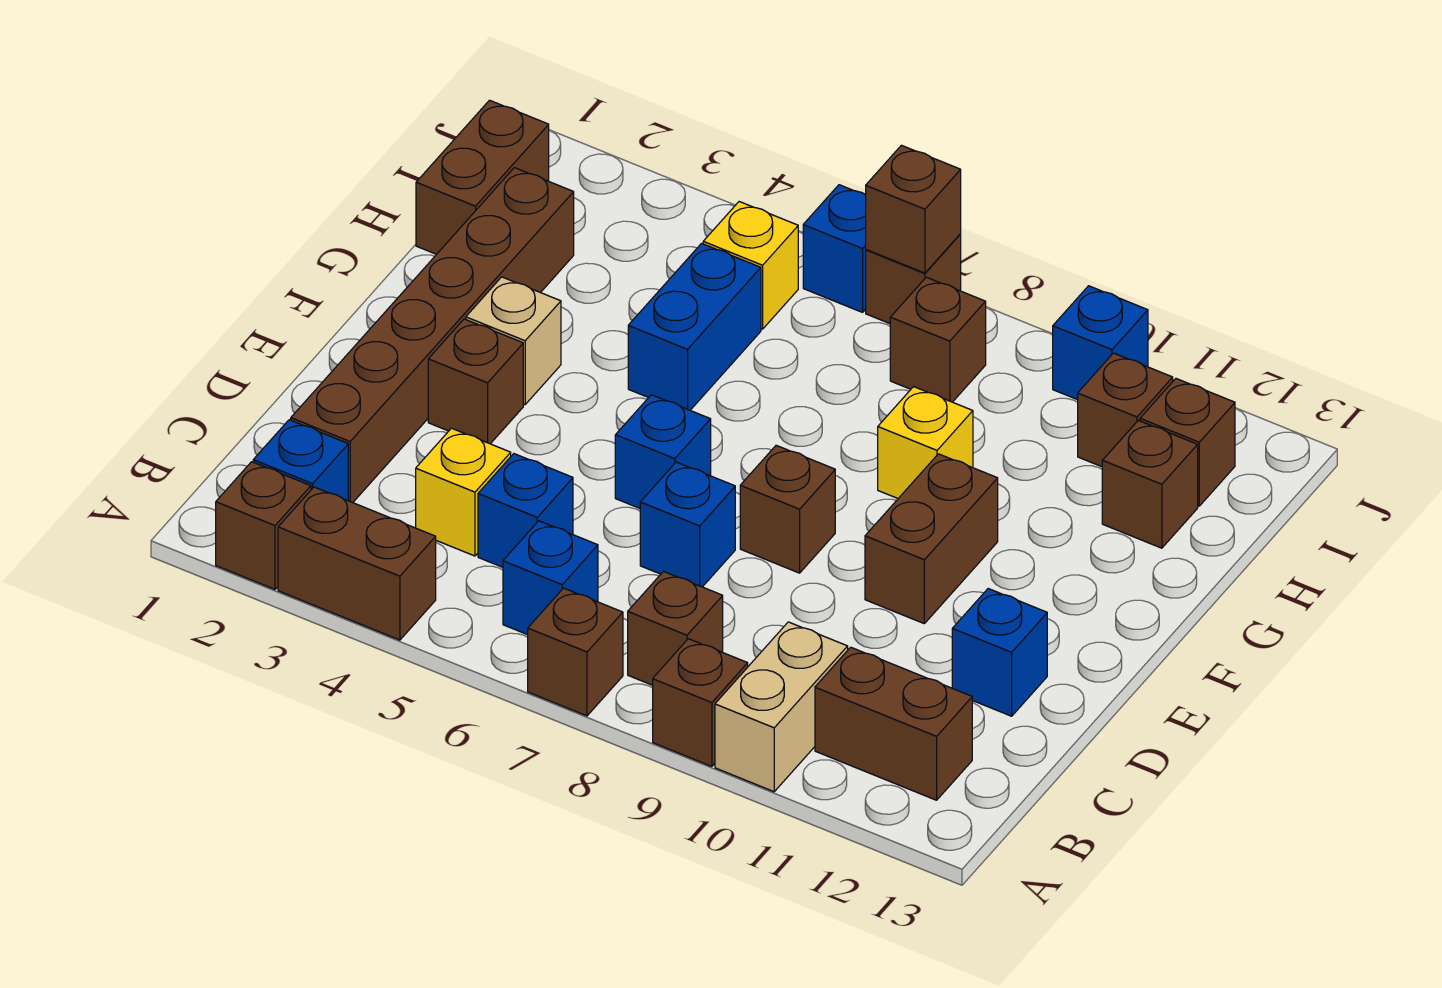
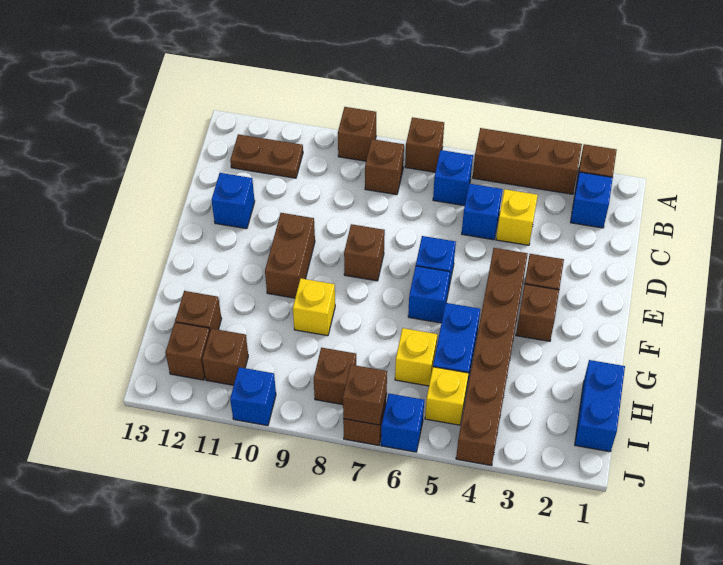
brown brick A3:A4 level 1 -> brown brick A3:A5 level 1
tan brick A10:B10 level 1 -> none
brown brick B11:B12 level 1 -> brown plate B11:B12 level 1
brown brick C2:H2 level 1 -> brown brick E4:J4 level 1
blue brick D7 level 1 -> blue brick F6 level 1
tan brick F3 level 1 -> brown brick F3 level 1
brown brick H1:I1 level 1 -> blue brick H1:I1 level 1
none -> yellow brick H6 level 1

